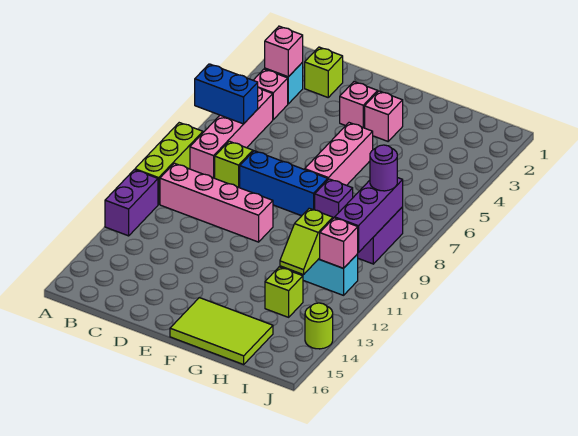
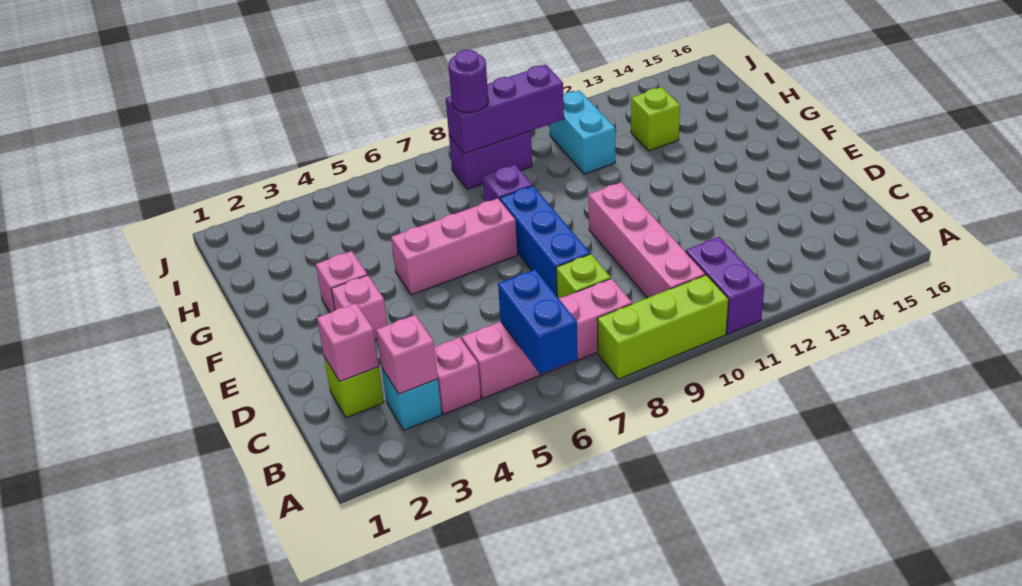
purple brick A11:A12 level 1 -> purple brick A11:B11 level 1
lime tile F15:H16 level 1 -> none
lime slope H11:H12 level 2 top 11 -> none
pink brick I11 level 2 -> pink brick C2 level 2
lime round brick J14 level 1 -> none

